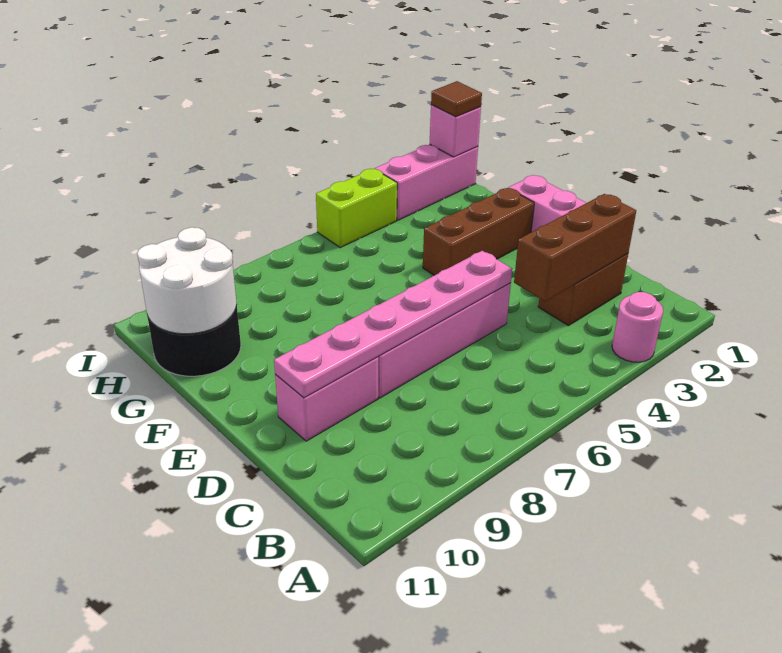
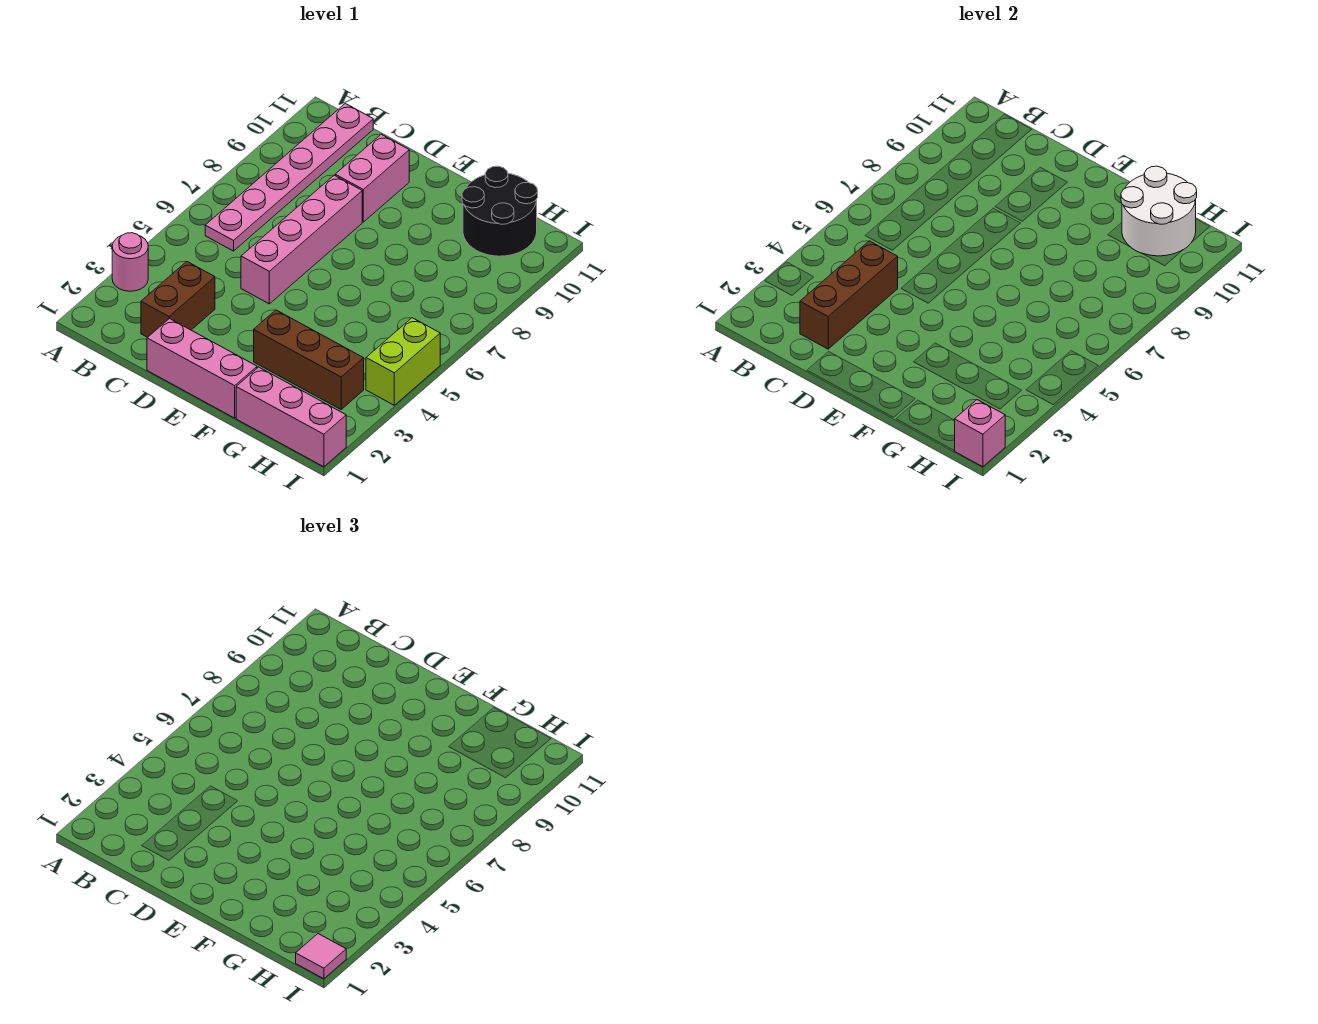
pink plate D5:D10 level 2 -> pink plate B6:B11 level 1
brown brick F2:F4 level 1 -> brown brick F3:H3 level 1
pink brick I1:I3 level 1 -> pink brick G1:I1 level 1
brown tile I1 level 3 -> pink tile I1 level 3

